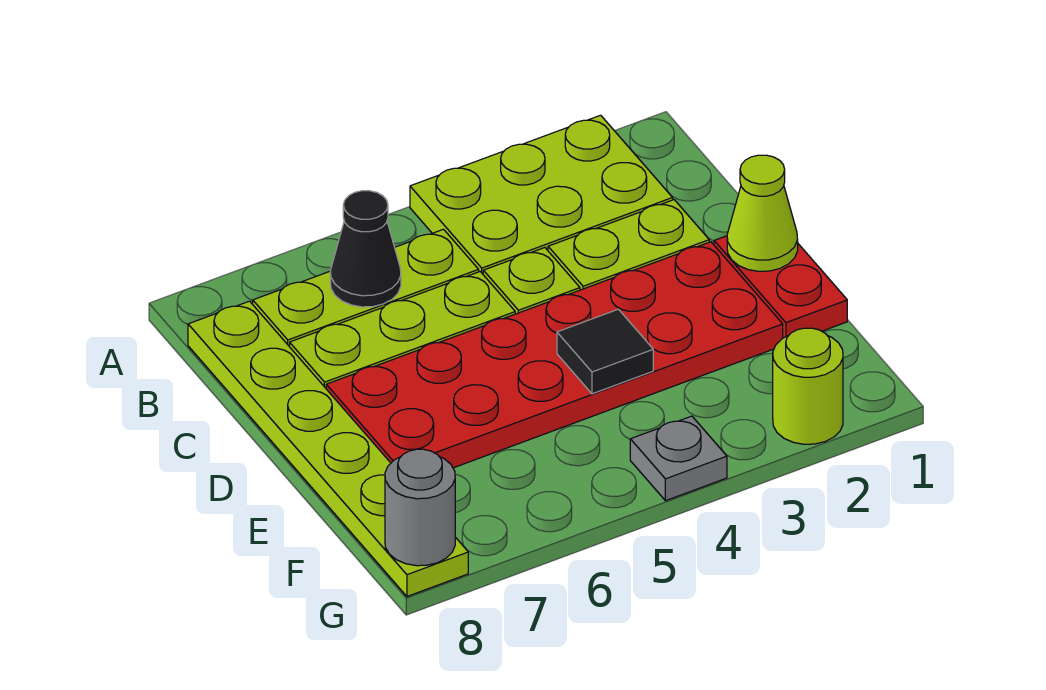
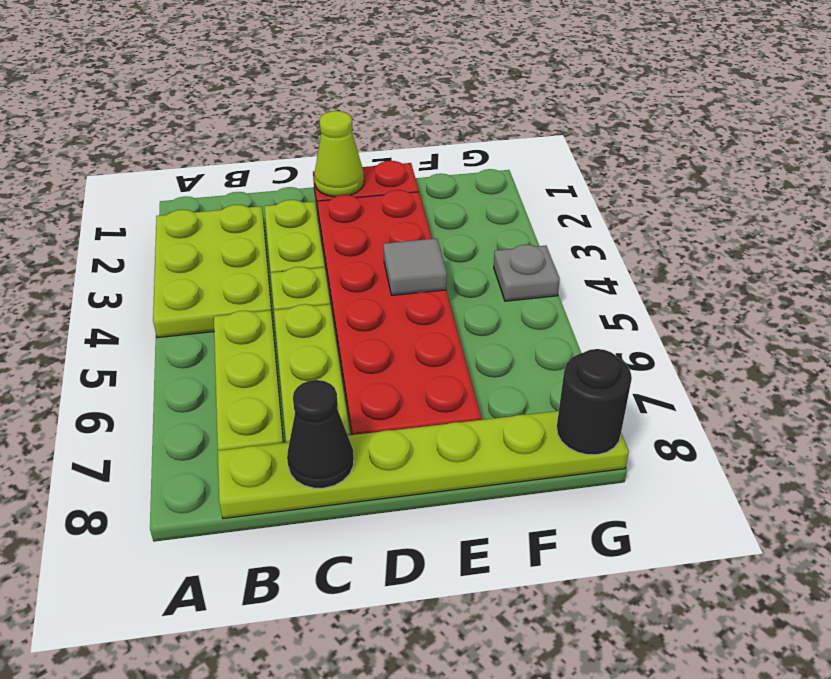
black cone B6 level 2 -> black cone C8 level 2
black tile E4 level 2 -> grey tile E4 level 2
lime round brick G2 level 1 -> none
grey round brick G8 level 2 -> black round brick G8 level 2

